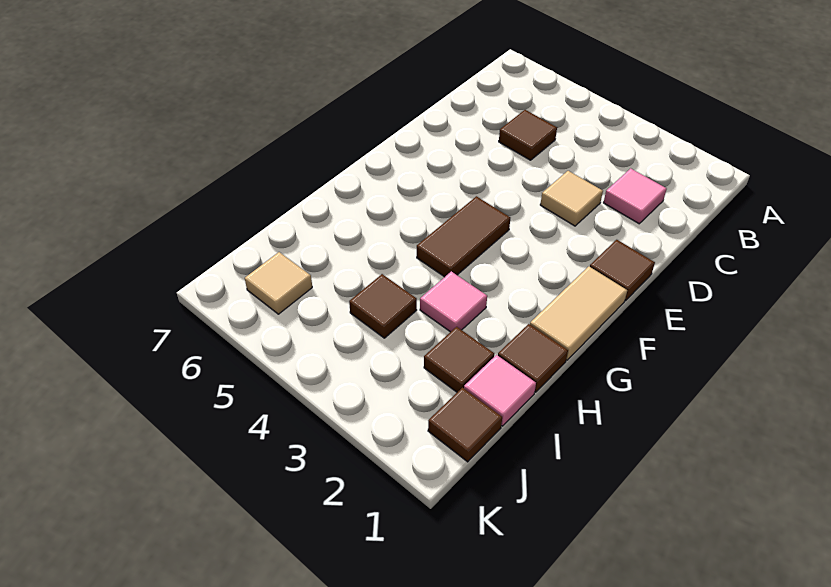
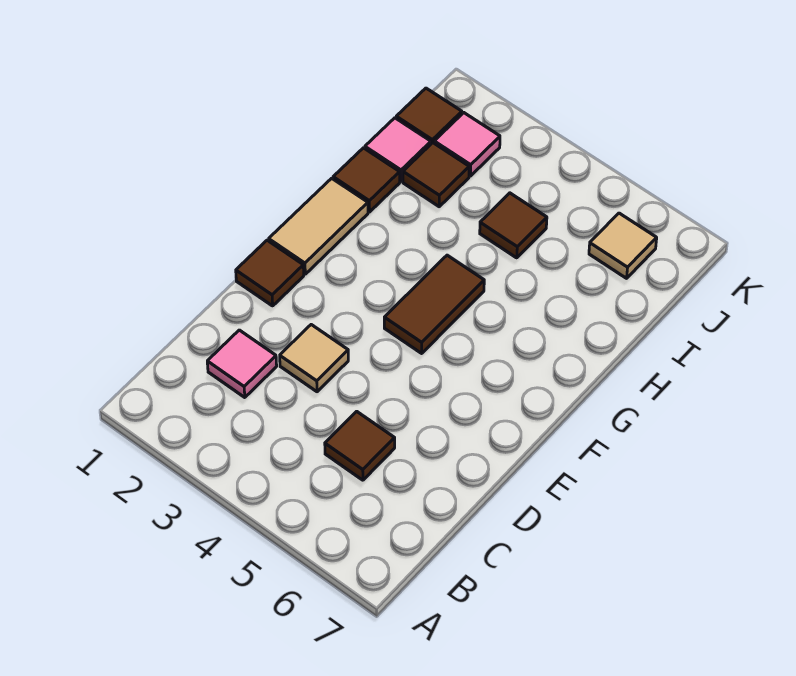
pink tile H3 level 1 -> pink tile J2 level 1

